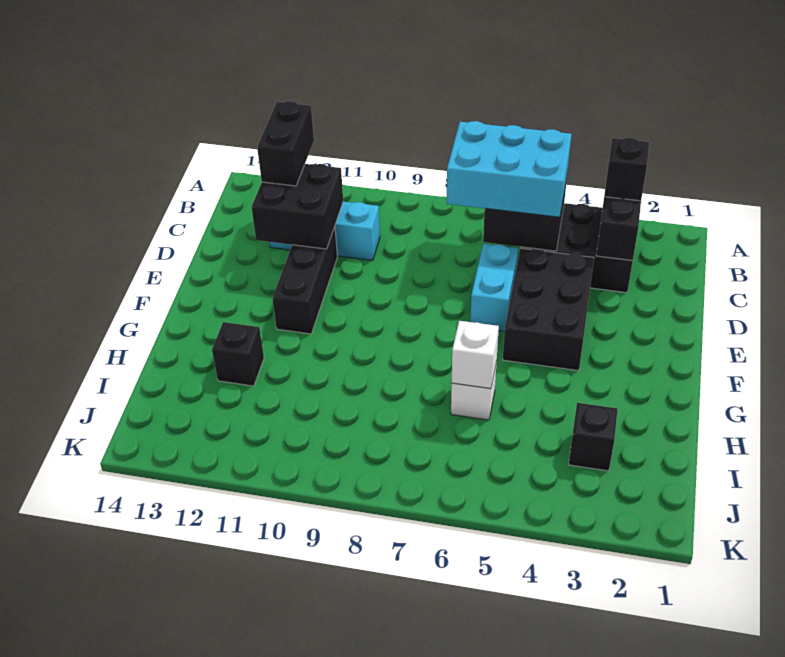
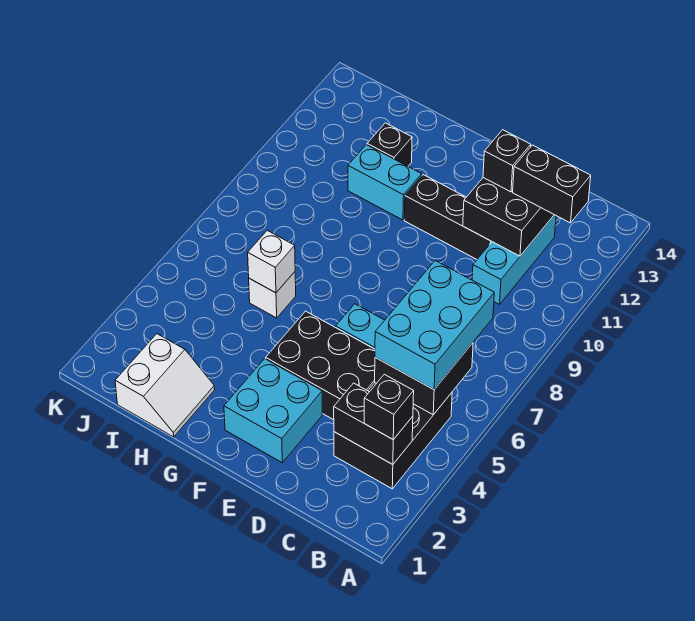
none -> cyan brick E2:F3 level 1
none -> cyan brick G11:H11 level 1
none -> white slope H1:I2 level 1 top I
black brick I3 level 1 -> black brick D12 level 3

